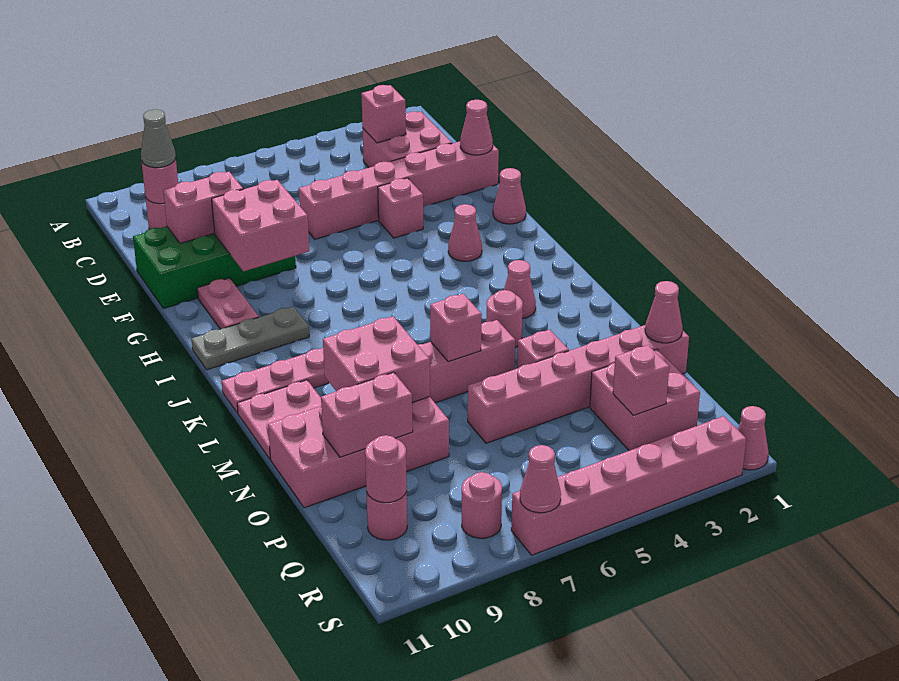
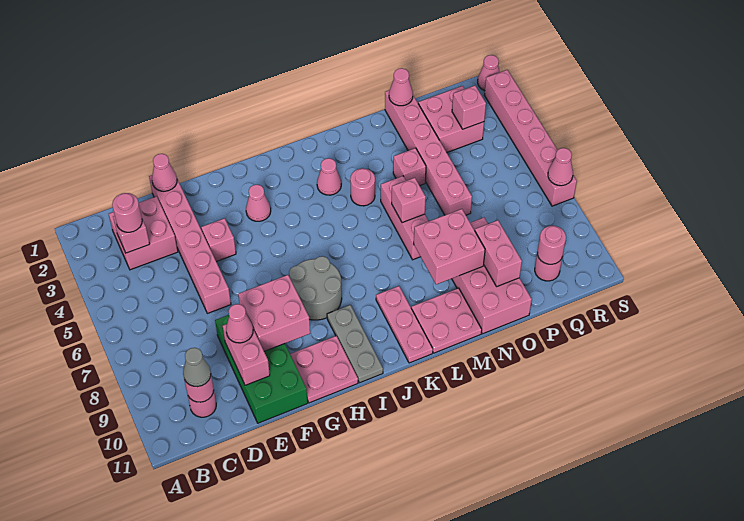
pink cone G1 level 1 -> pink cone E9 level 3
pink plate G10:H10 level 1 -> pink plate G10:H11 level 1
none -> grey round brick H7:I8 level 1
pink round brick R8 level 1 -> pink round brick C3 level 3

